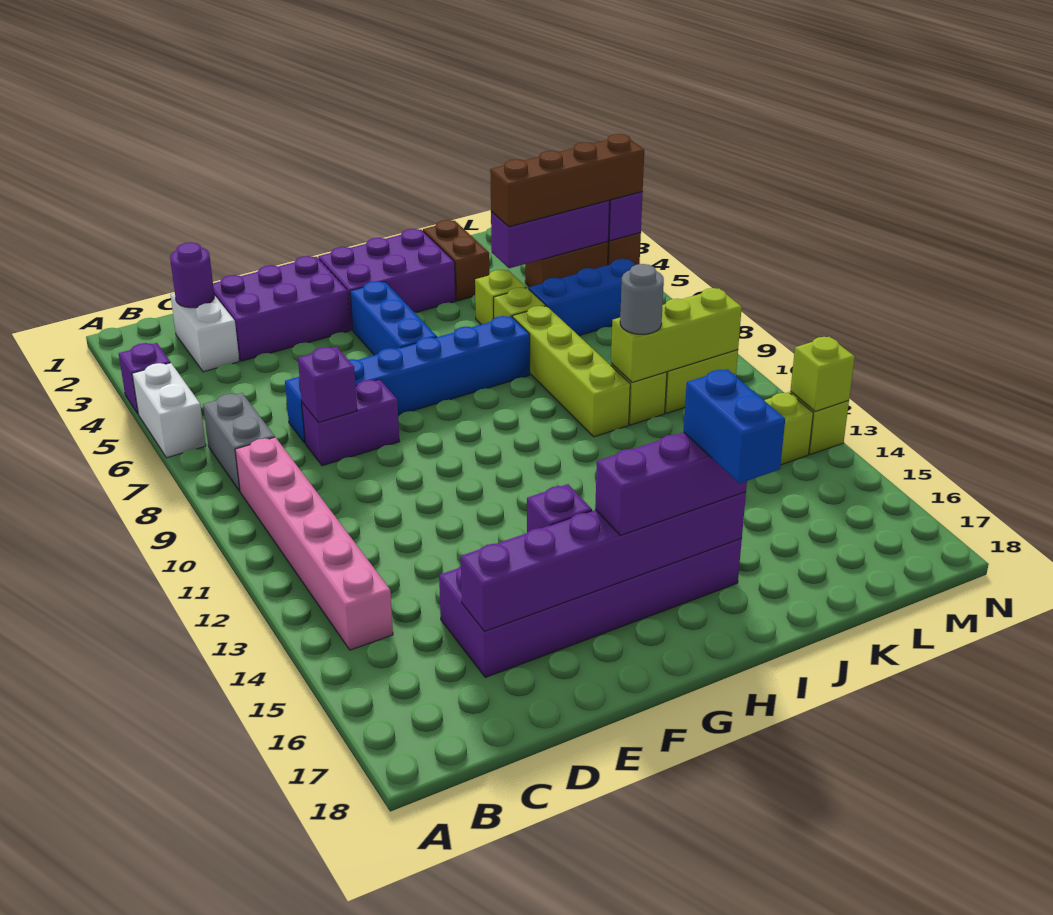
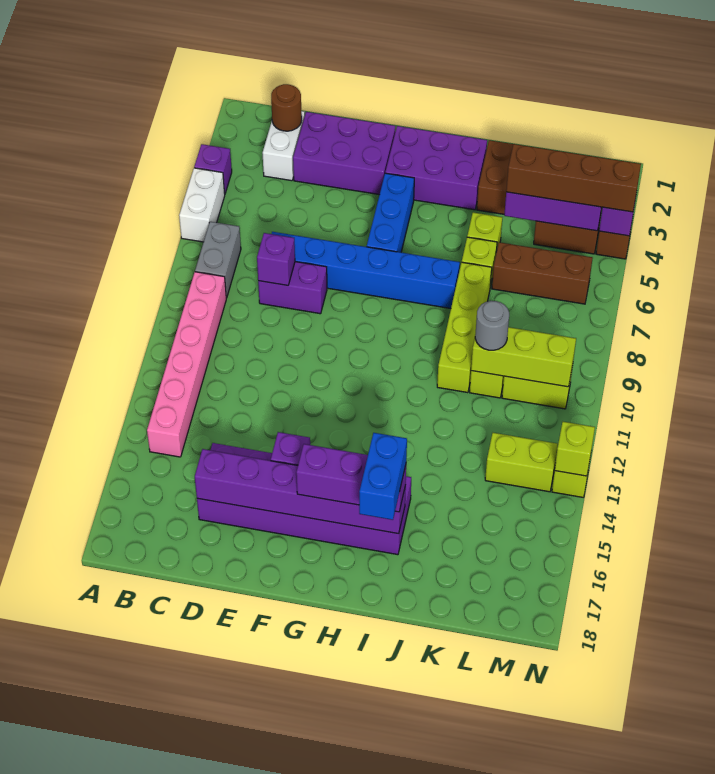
purple round brick C2 level 2 -> brown round brick C2 level 2
blue brick K6:M6 level 1 -> brown brick K6:M6 level 1

